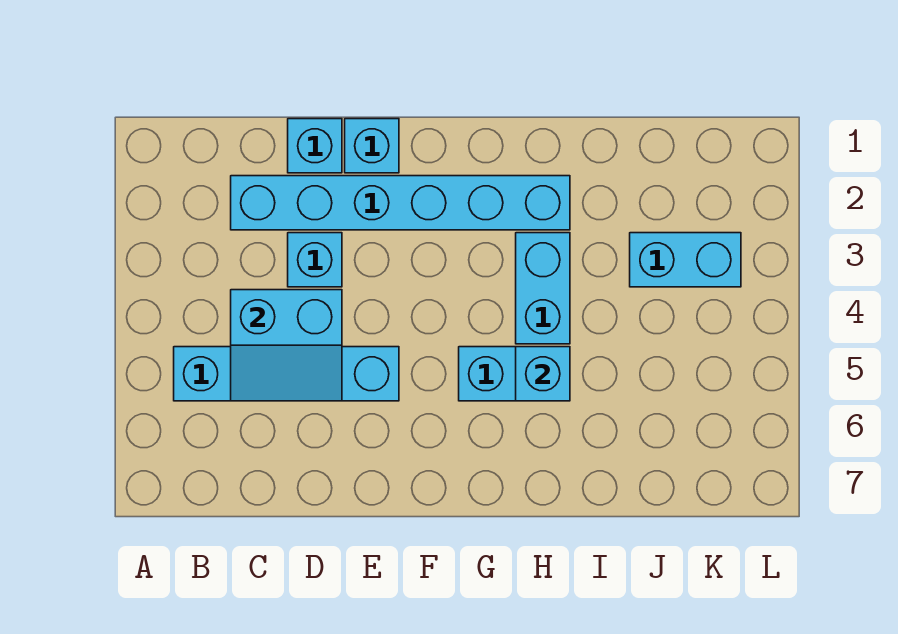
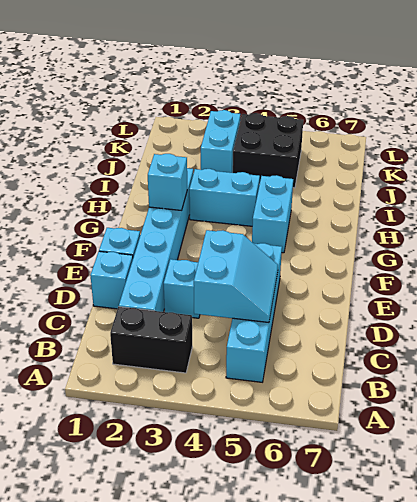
none -> black brick B2:B3 level 1
cyan brick H5 level 2 -> cyan brick G2 level 2
none -> black brick J4:K5 level 1

